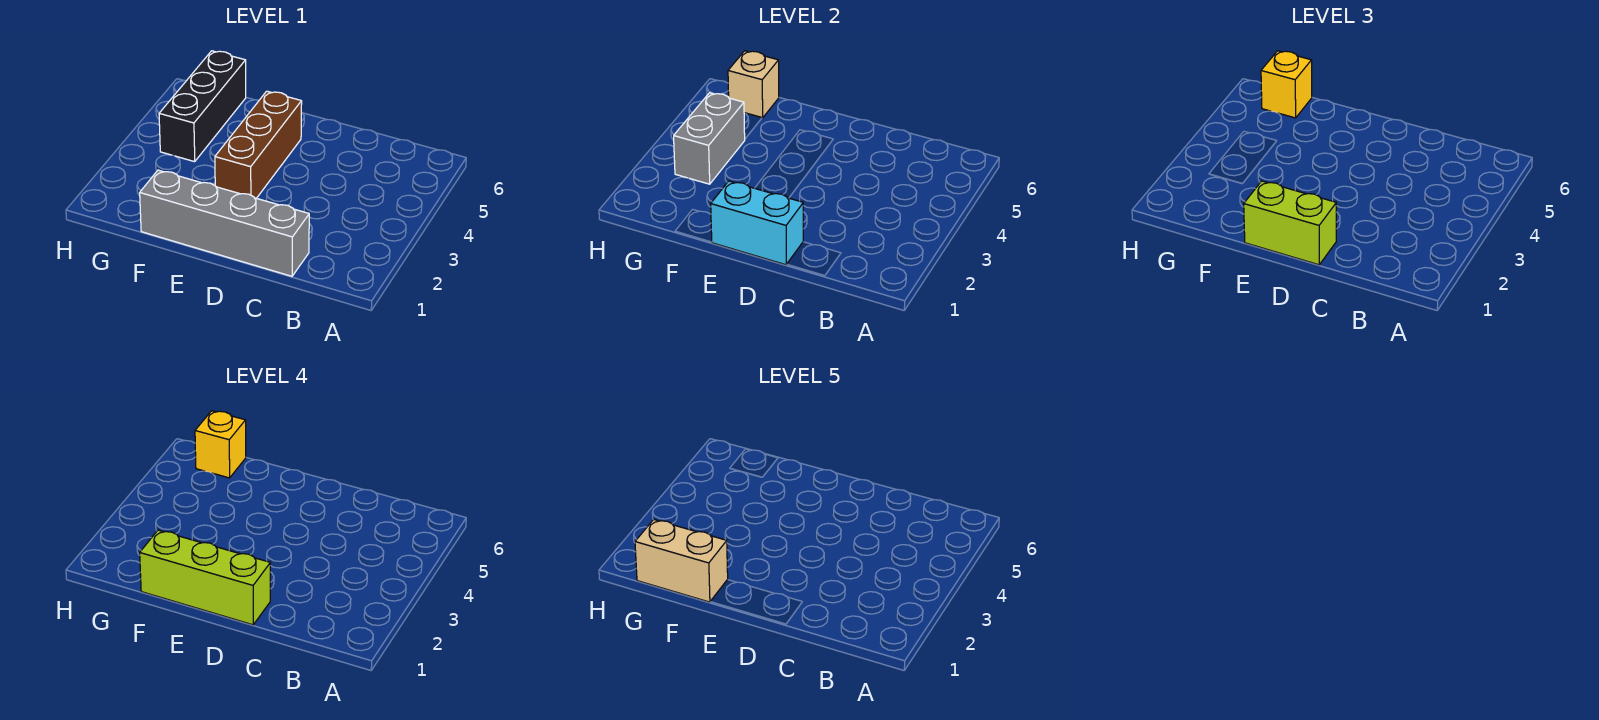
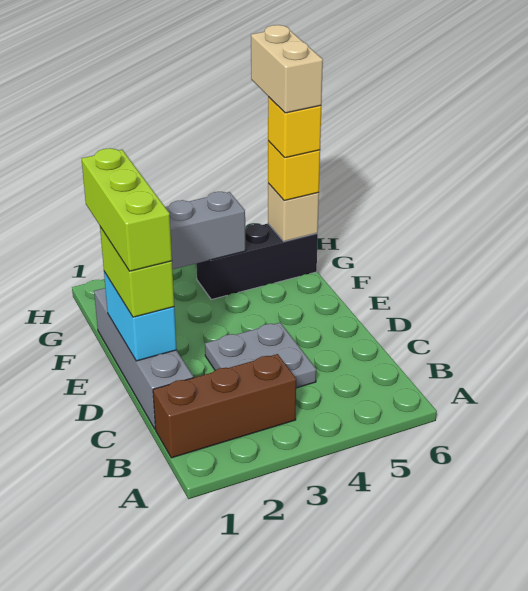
none -> grey plate C3:D4 level 1
brown brick E3:E5 level 1 -> brown brick B1:B3 level 1
tan brick F1:G1 level 5 -> tan brick G6:H6 level 5

